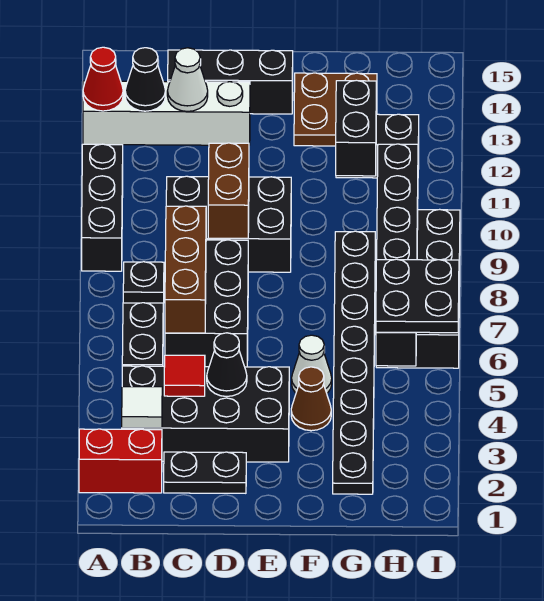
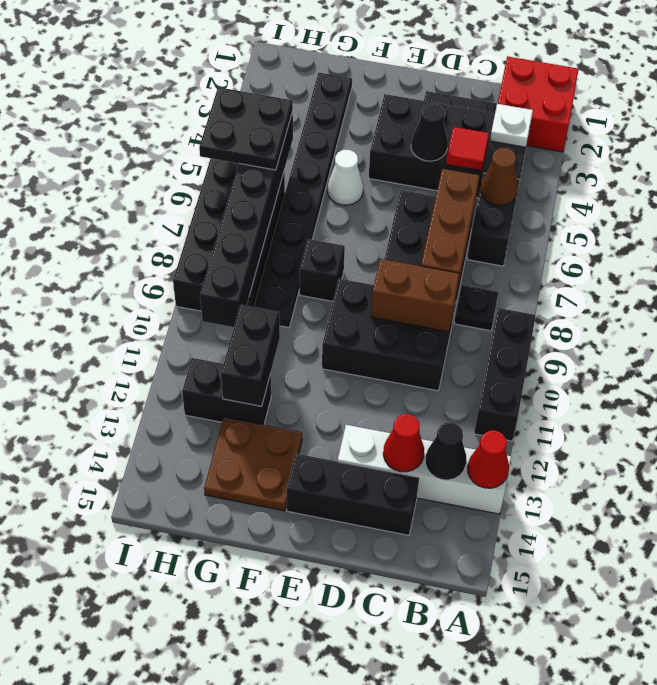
red brick A2:B2 level 1 -> red brick A1:B2 level 1
white tile B3 level 2 -> white plate B3 level 2
white cone C13 level 2 -> red cone C13 level 2
brown brick D9:D10 level 2 -> brown brick C9:D9 level 2
brown cone F4 level 1 -> brown cone B5 level 2
none -> black brick F8 level 1

